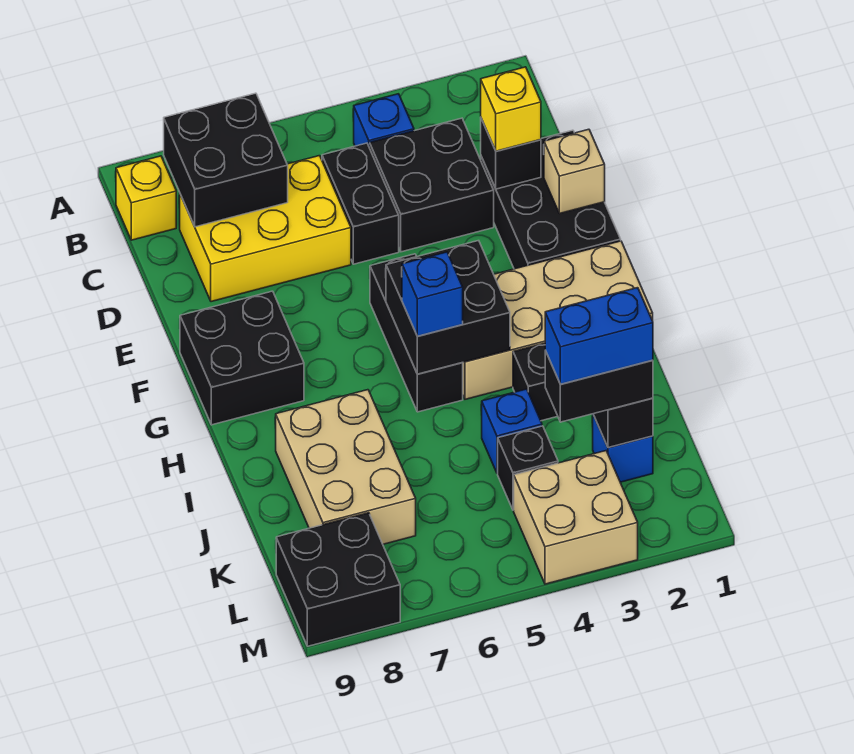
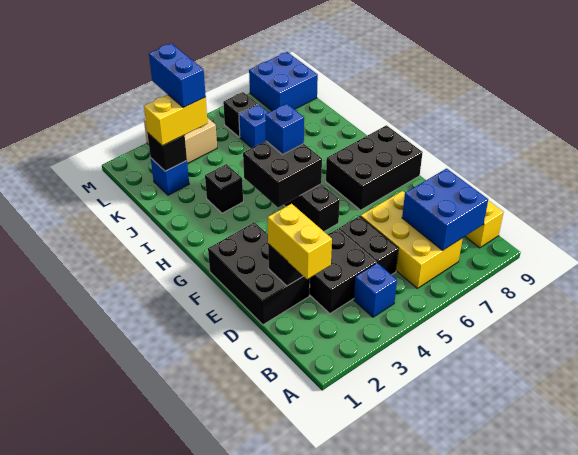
black brick B7:C8 level 2 -> blue brick B7:C8 level 2
yellow brick C6:D8 level 1 -> yellow brick B6:D7 level 1
yellow brick D2 level 3 -> yellow brick C2:D2 level 3
tan brick E1 level 2 -> none
black brick F8:G9 level 1 -> black brick F7:G9 level 1
tan brick G1:H4 level 1 -> none
tan brick I7:K8 level 1 -> none
blue brick J4 level 1 -> blue brick K6 level 1
black brick K2:K3 level 3 -> yellow brick K2:K3 level 3
blue brick K2:K3 level 4 -> blue brick K3:L3 level 4
black brick K4 level 1 -> black brick L6 level 1
black brick L8:M9 level 1 -> blue brick L8:M9 level 1

